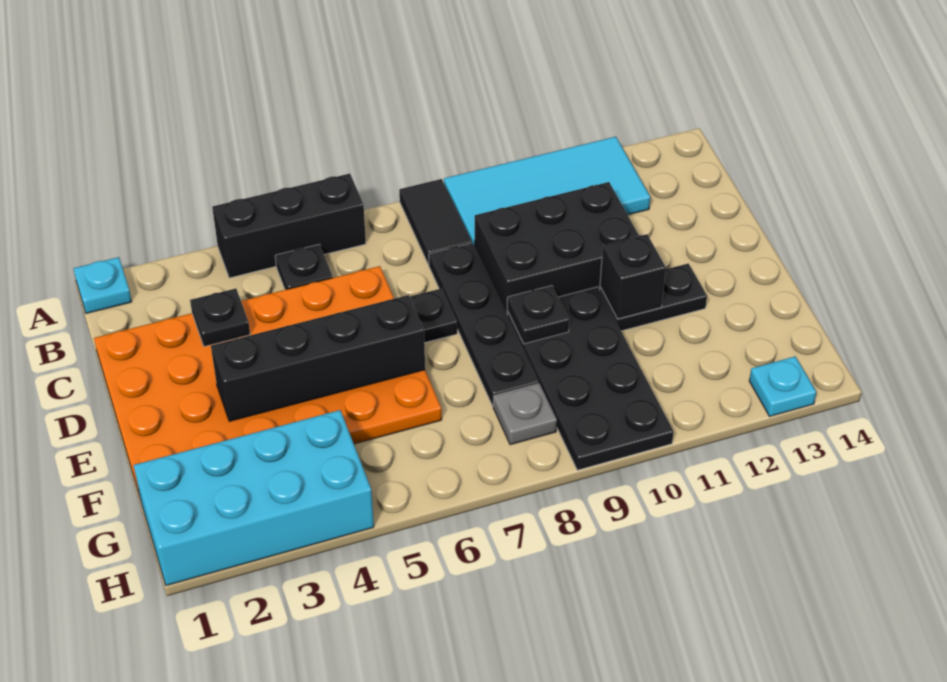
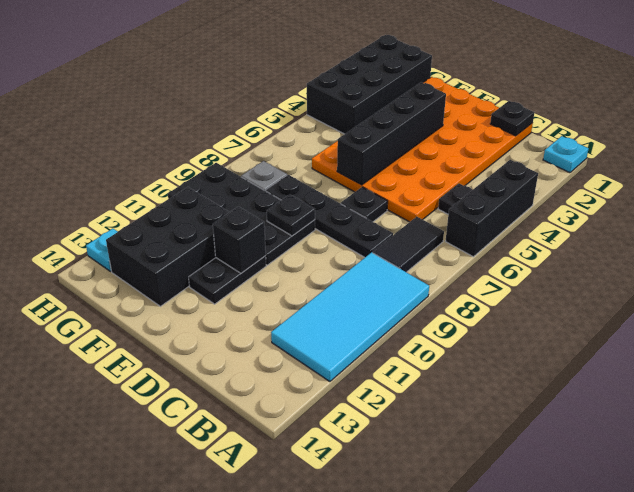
black tile A8:B8 level 1 -> black tile B7:B8 level 1
black plate C3 level 2 -> black plate C1 level 2
black brick C9:D11 level 1 -> black brick F11:G13 level 1
cyan brick G1:H4 level 1 -> black brick G1:H4 level 1

